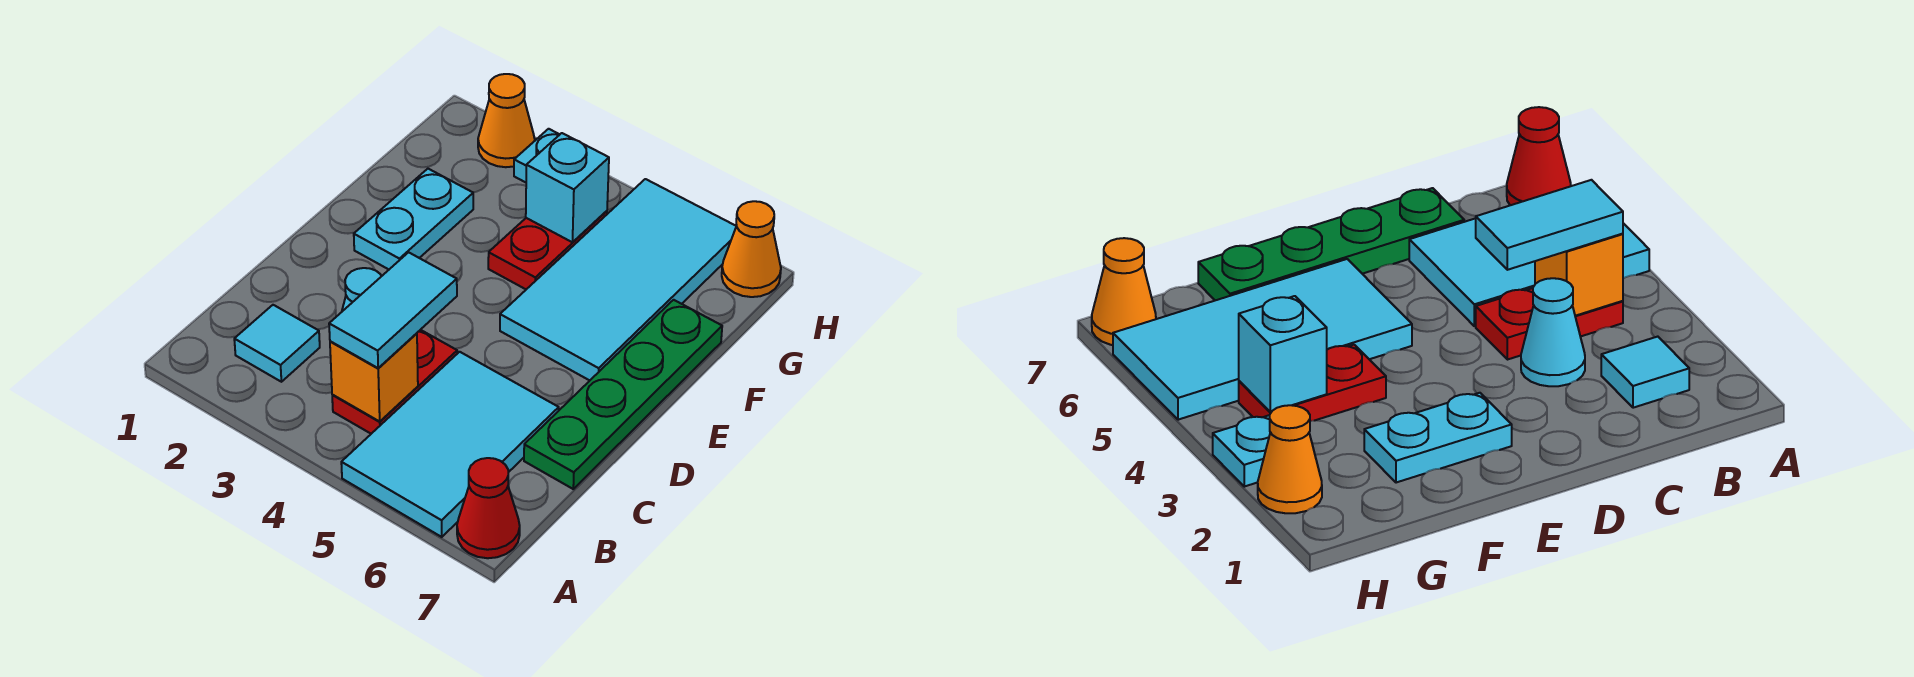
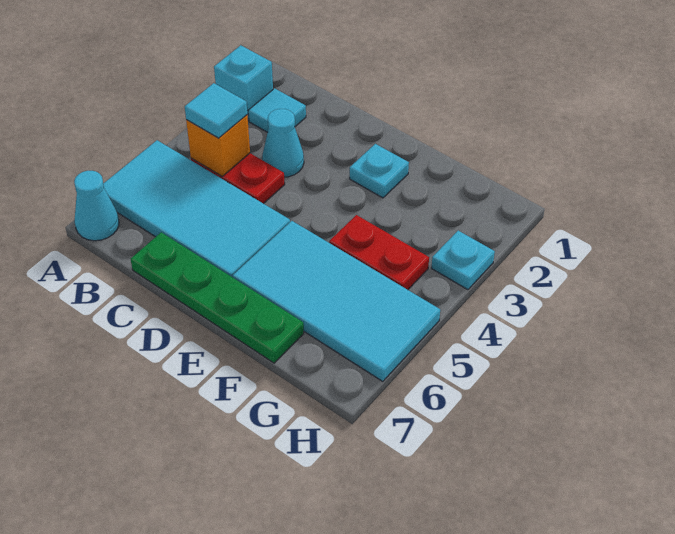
cyan tile A5:C6 level 1 -> cyan tile A5:D6 level 1
red cone A7 level 1 -> cyan cone A7 level 1
cyan tile B4:C4 level 3 -> cyan tile B4 level 3
cyan plate E2:F2 level 1 -> cyan plate E2 level 1
cyan brick G4 level 2 -> cyan brick A2 level 1
orange cone H2 level 1 -> none
orange cone H7 level 1 -> none

